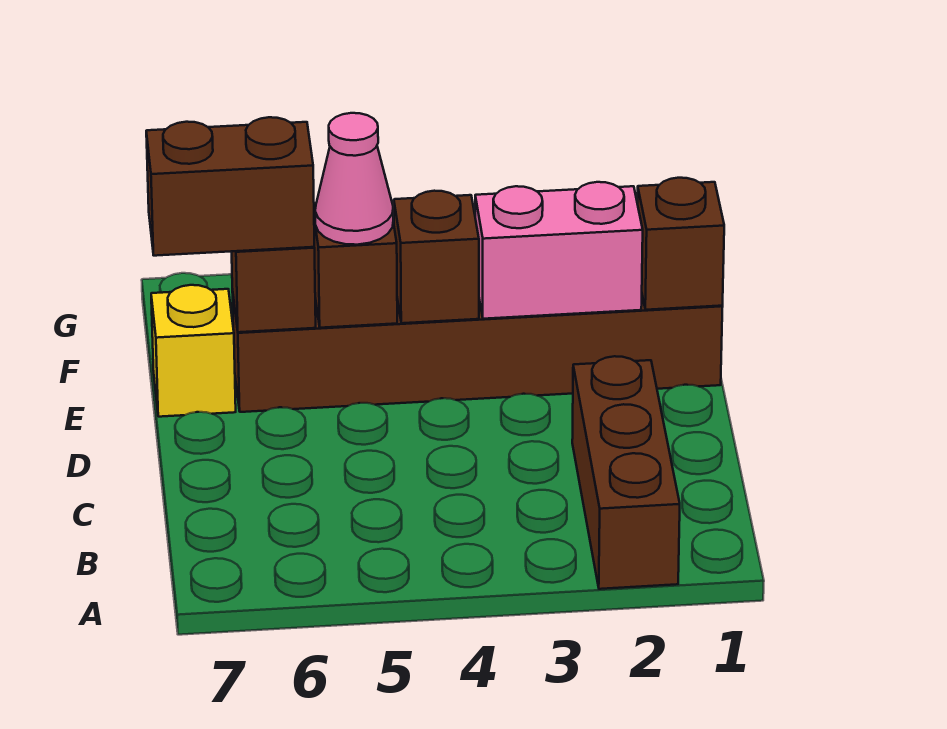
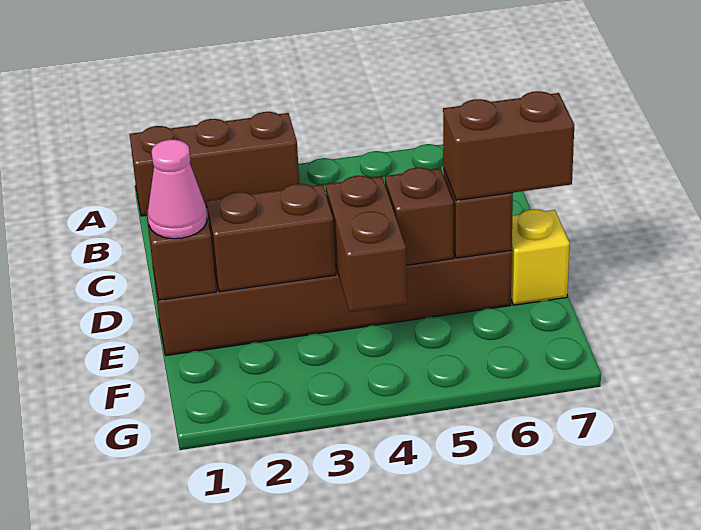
brown brick A2:C2 level 1 -> brown brick A1:A3 level 1
pink brick E2:E3 level 2 -> brown brick E2:E3 level 2
brown brick E4 level 2 -> brown brick E4:F4 level 2
pink cone E5 level 3 -> pink cone E1 level 3

